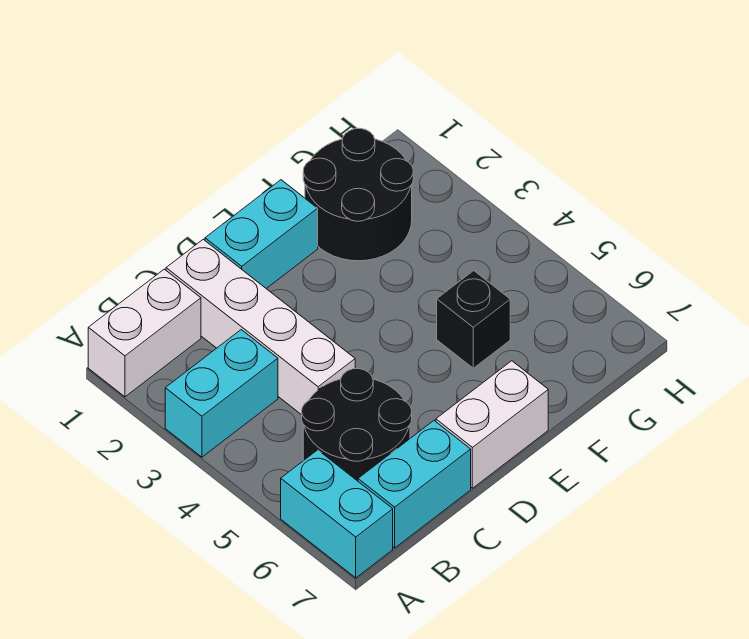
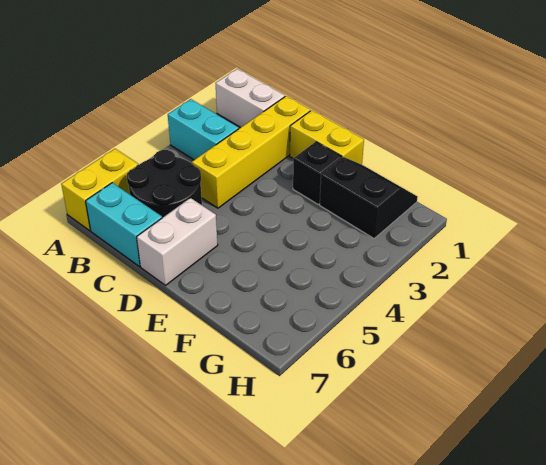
cyan brick A6:A7 level 1 -> yellow brick A6:A7 level 1
white brick C1:C4 level 1 -> yellow brick C1:C4 level 1
cyan brick D1:E1 level 1 -> yellow brick D1:E1 level 1
white brick D7:E7 level 1 -> white brick D6:D7 level 1
black round brick F1:G2 level 1 -> black slope F1:G2 level 1 top 2
black brick F5 level 1 -> black brick E2 level 1

